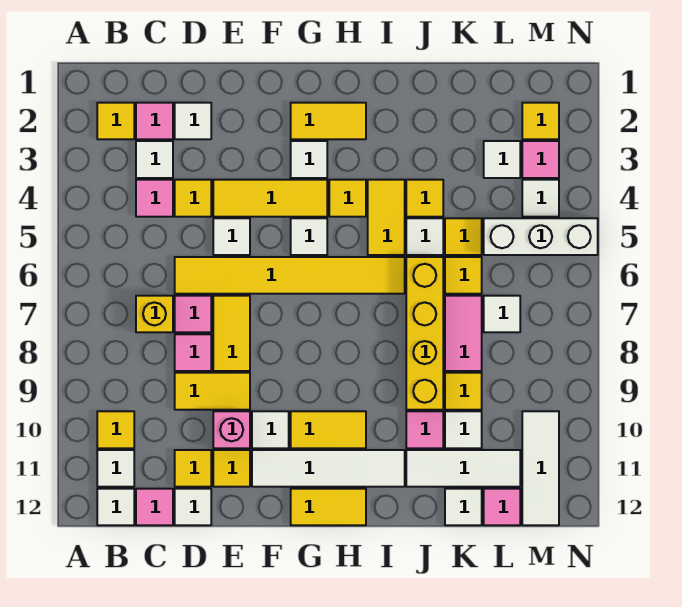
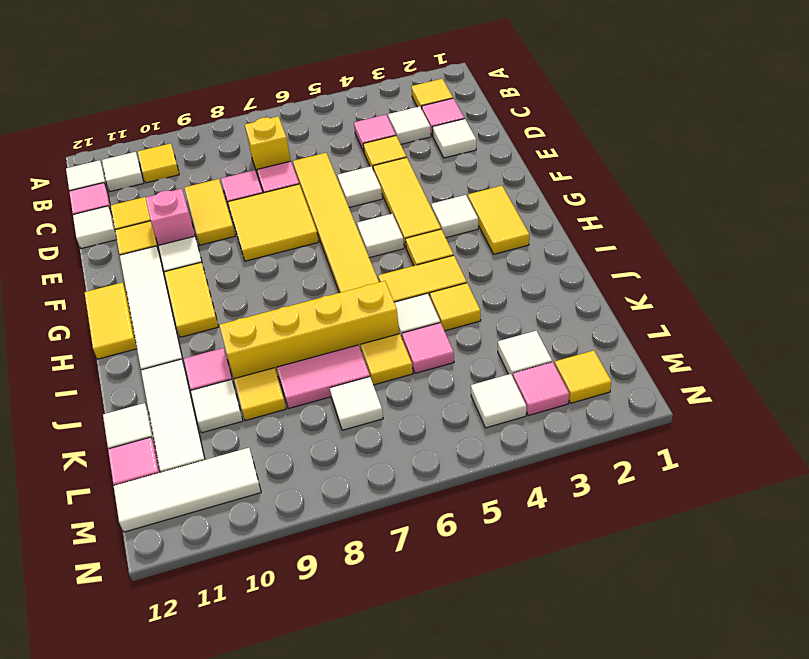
yellow tile E7:E8 level 1 -> yellow tile E7:F8 level 1
yellow tile K5 level 1 -> pink tile K5 level 1
white brick L5:N5 level 1 -> none

